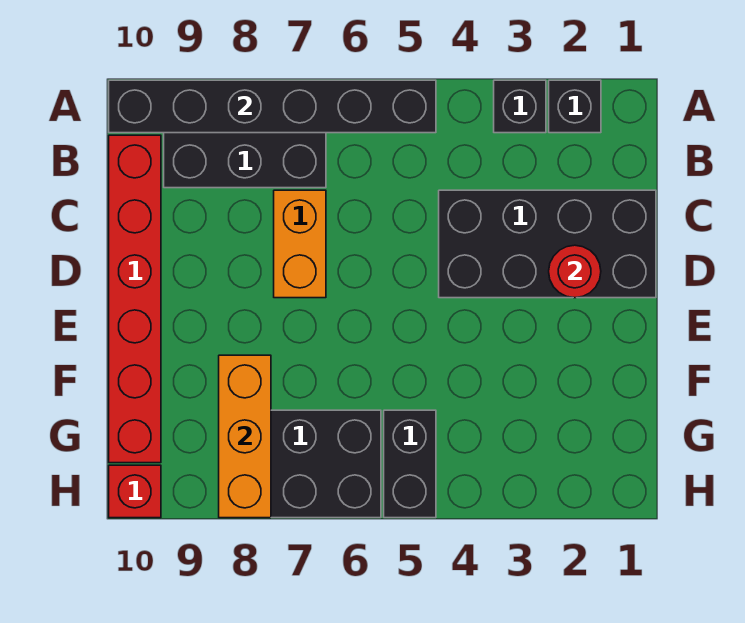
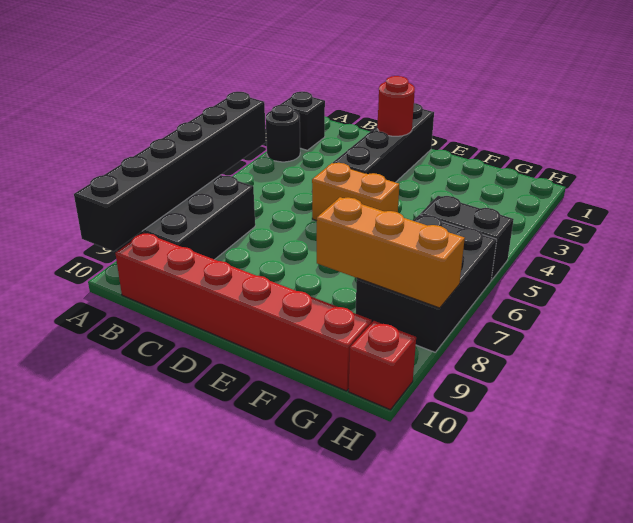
black brick A3 level 1 -> black round brick A3 level 1
black brick C1:D4 level 1 -> black brick D1:D4 level 1
orange brick C7:D7 level 1 -> orange brick D5:E5 level 1

